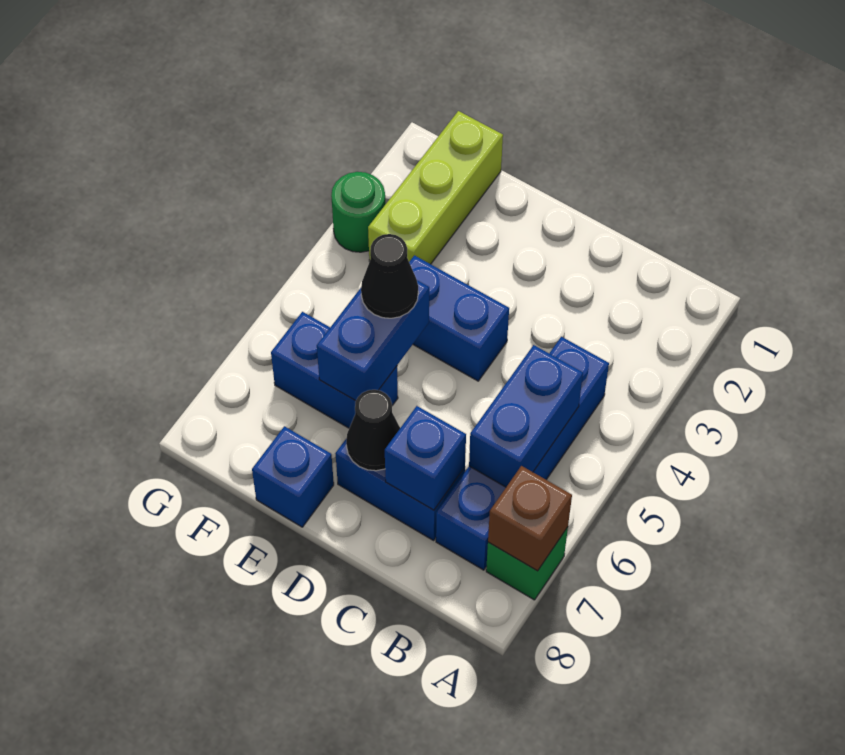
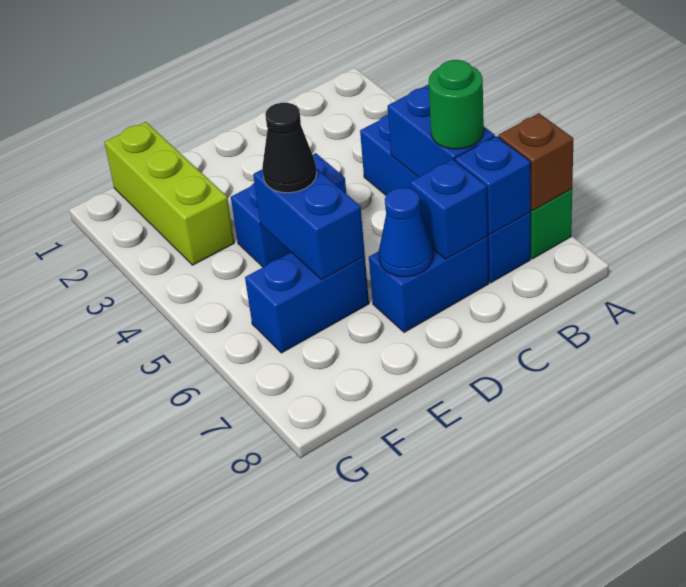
black cone D7 level 2 -> blue cone D7 level 2
blue brick E8 level 1 -> blue brick B7 level 2
green round brick G3 level 1 -> green round brick B6 level 3

